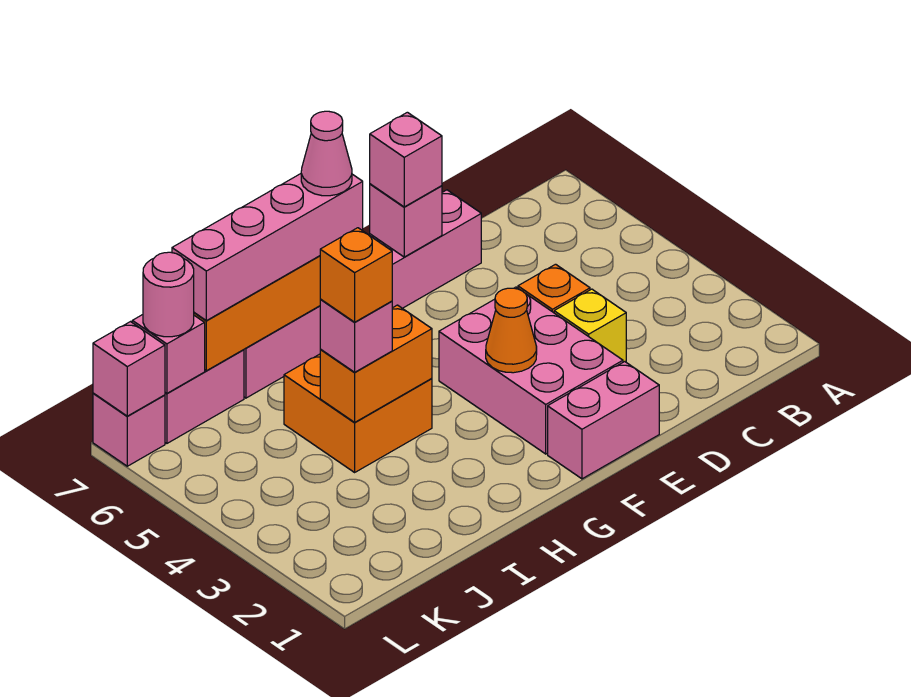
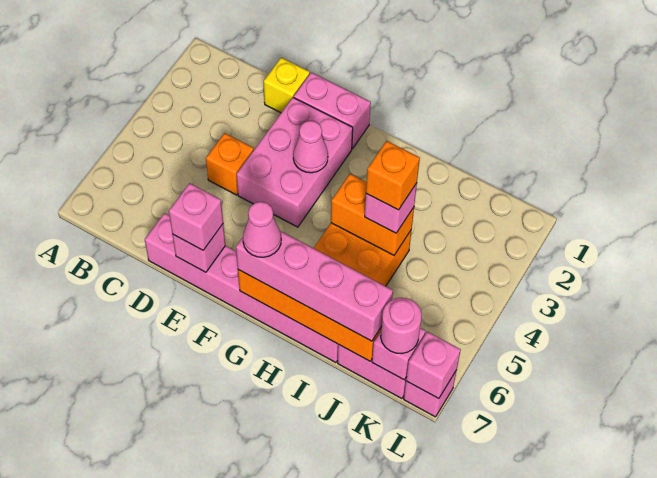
yellow brick D3 level 1 -> yellow brick D1 level 1
orange cone F3 level 2 -> pink cone F3 level 2

